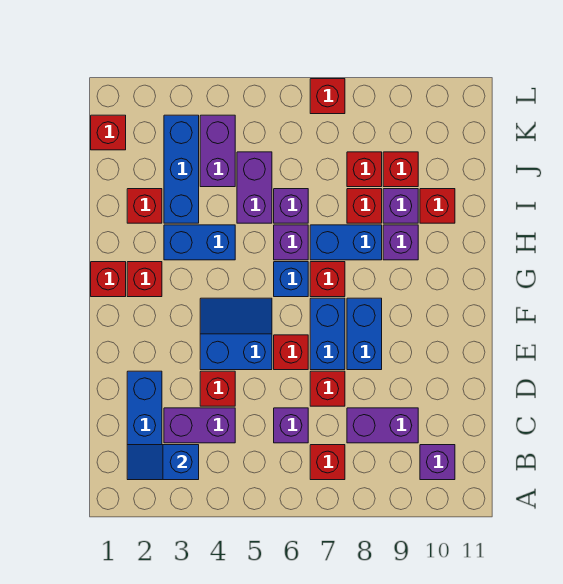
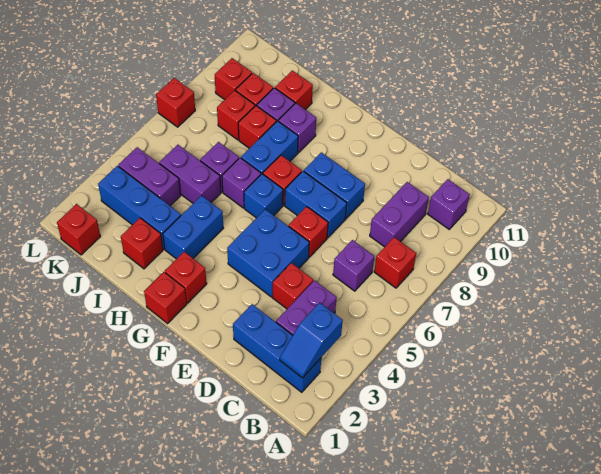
red brick D7 level 1 -> red brick K9 level 1
blue slope E4:F5 level 1 top E -> blue brick E4:F5 level 1

